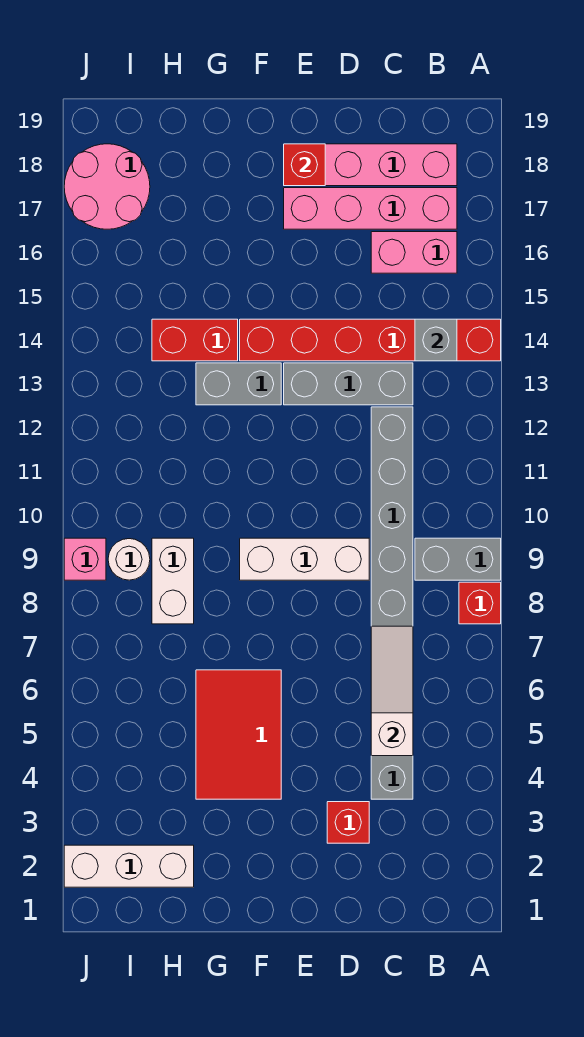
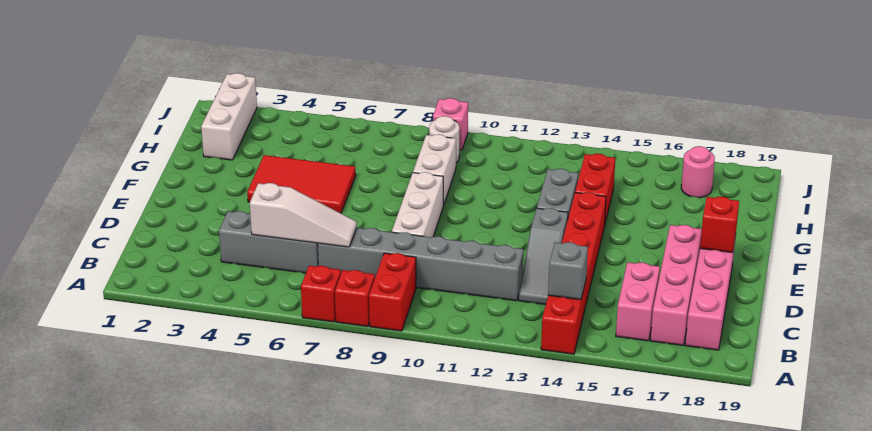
grey brick A9:B9 level 1 -> red brick A9:B9 level 1
grey brick C13:E13 level 1 -> grey slope C13:E13 level 1 top E
red brick D3 level 1 -> red brick A7 level 1
white brick H8:H9 level 1 -> white brick G9:H9 level 1
pink round brick I17:J18 level 1 -> pink round brick I17 level 1

